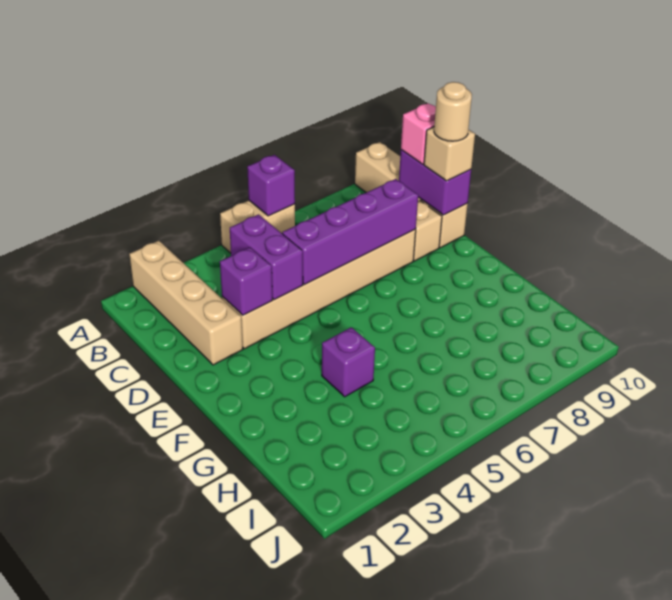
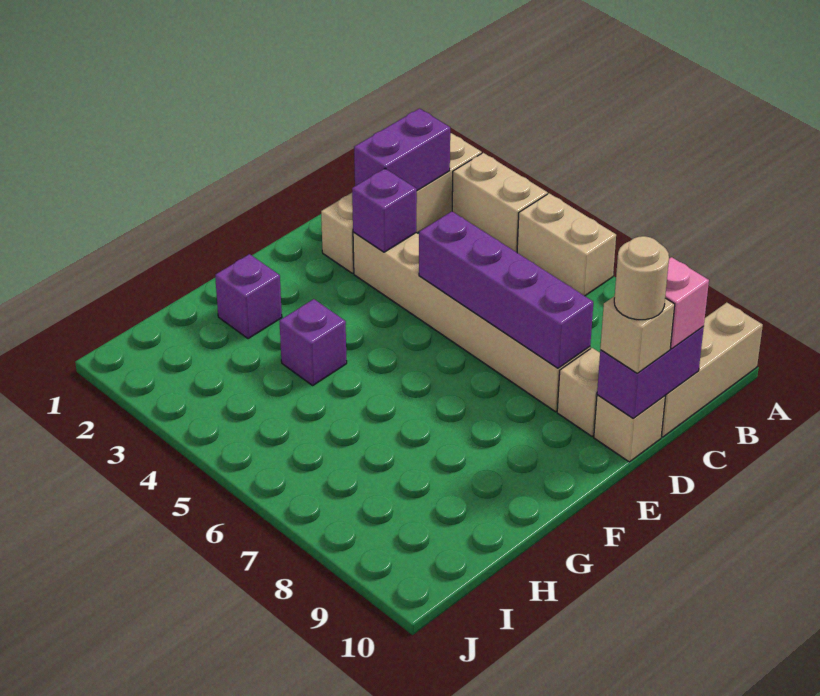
none -> tan brick A3:A4 level 1
purple brick A6 level 2 -> purple brick G2 level 1
purple brick C4:D4 level 2 -> purple brick B2:C2 level 2

